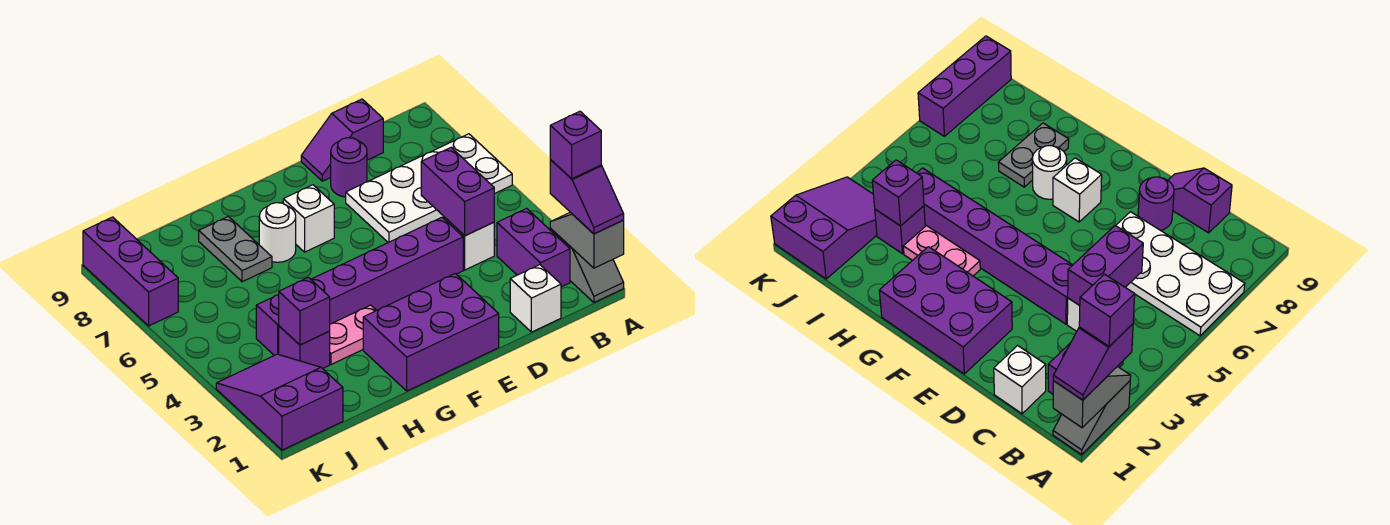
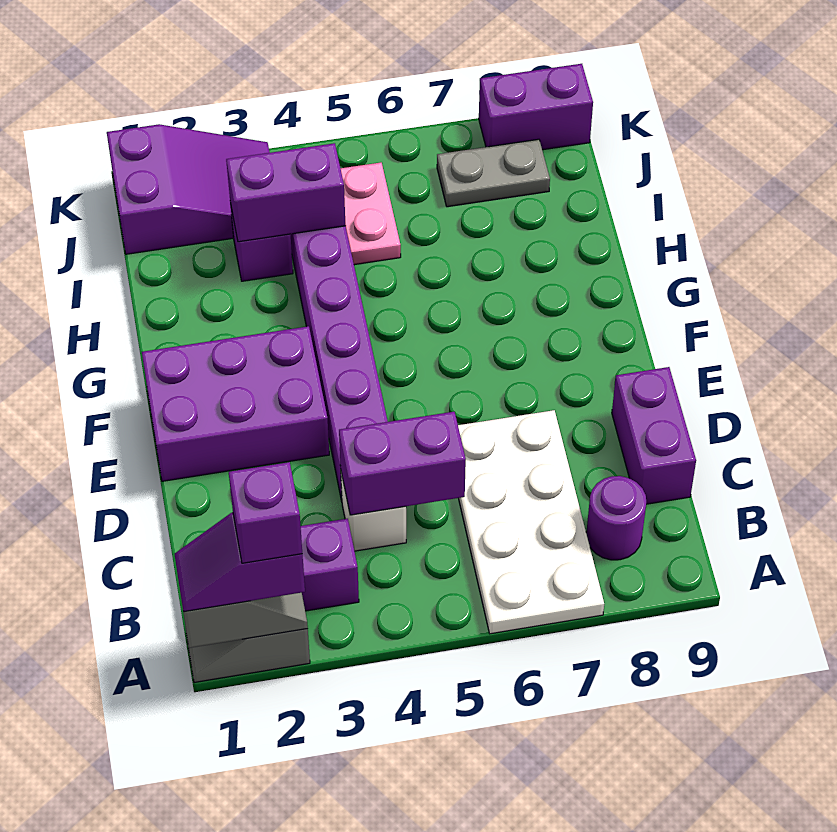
white brick C1 level 1 -> none
purple slope C9:D9 level 1 top C -> purple brick C9:D9 level 1
purple round brick D8 level 1 -> purple round brick B8 level 1
purple brick E1:G2 level 1 -> purple brick E1:F3 level 1
white brick F7 level 1 -> none
pink plate G3:H3 level 1 -> pink plate I5:J5 level 1
white round brick G7 level 1 -> none
grey plate H7:H8 level 1 -> grey plate J7:J8 level 1
purple brick I3 level 2 -> purple brick I3:I4 level 2
purple brick K7:K9 level 1 -> purple brick K8:K9 level 1

